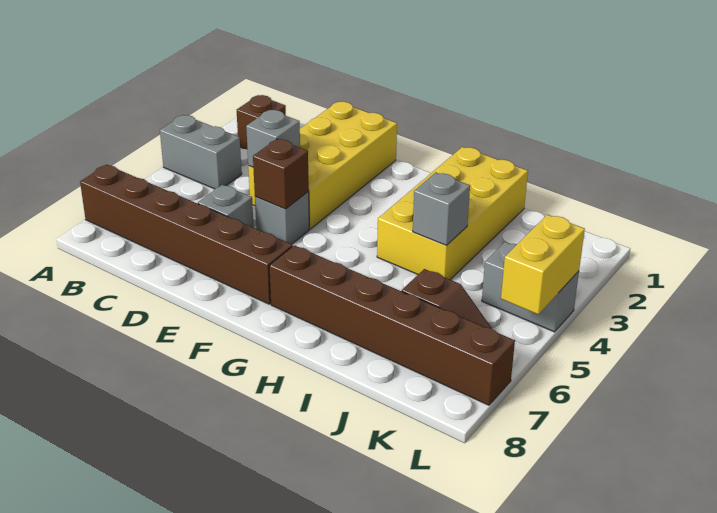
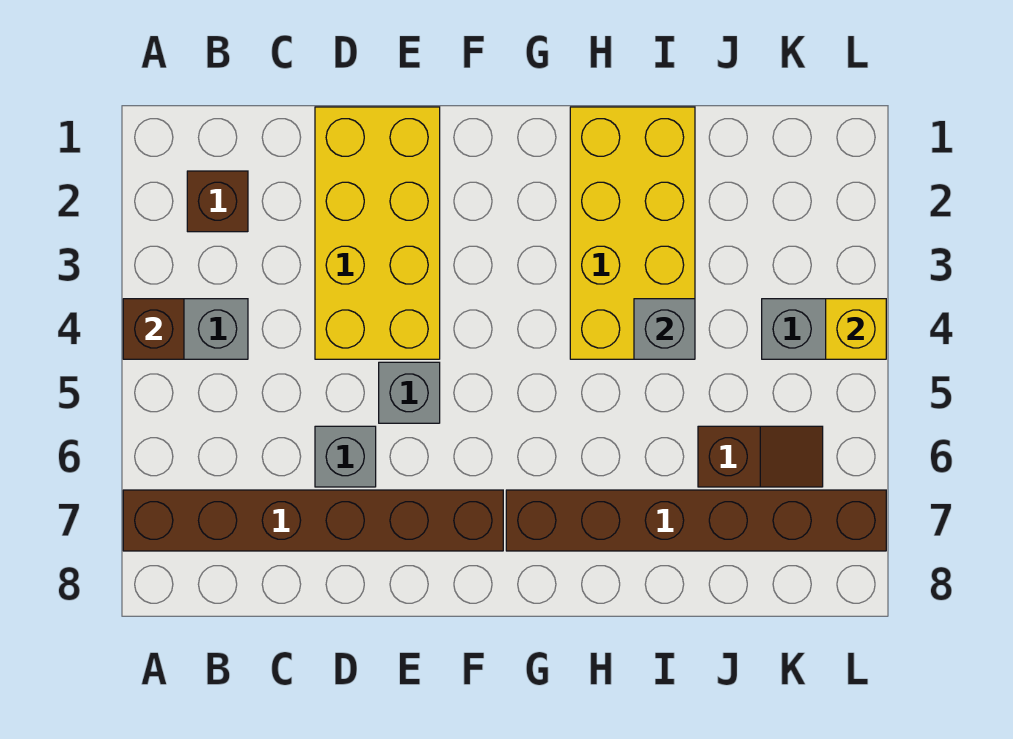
grey brick D4 level 2 -> none
brown brick E5 level 2 -> brown brick A4 level 2
yellow brick L4:L5 level 2 -> yellow brick L4 level 2

